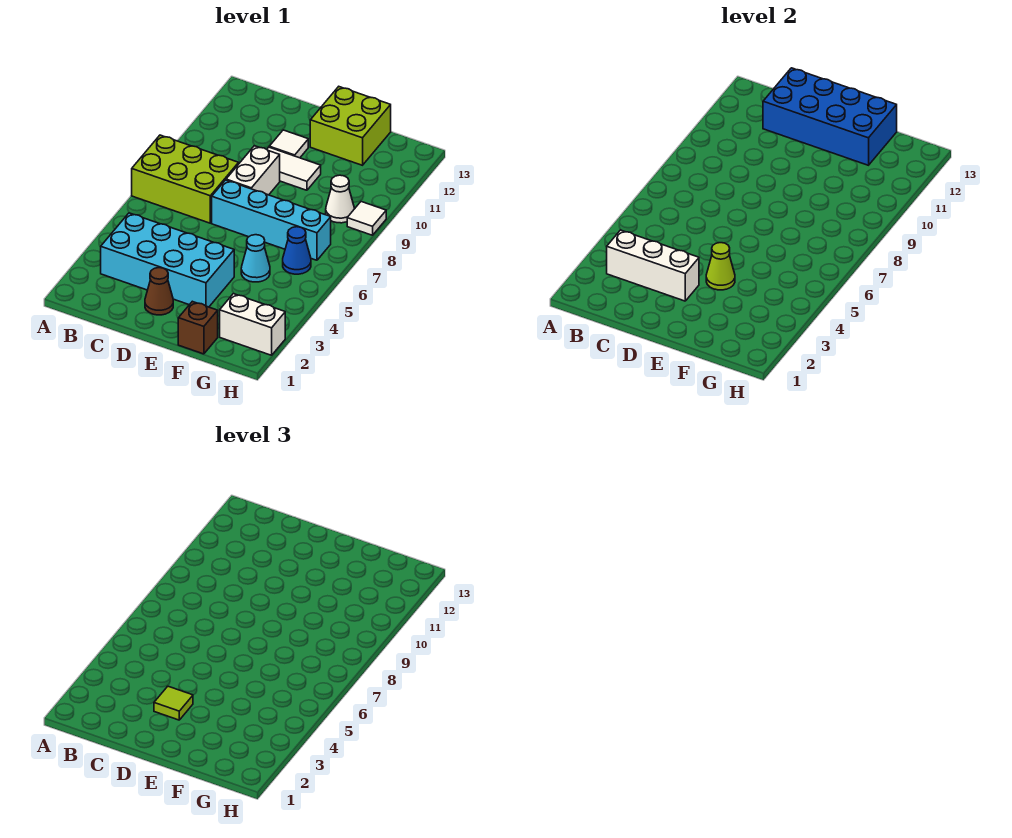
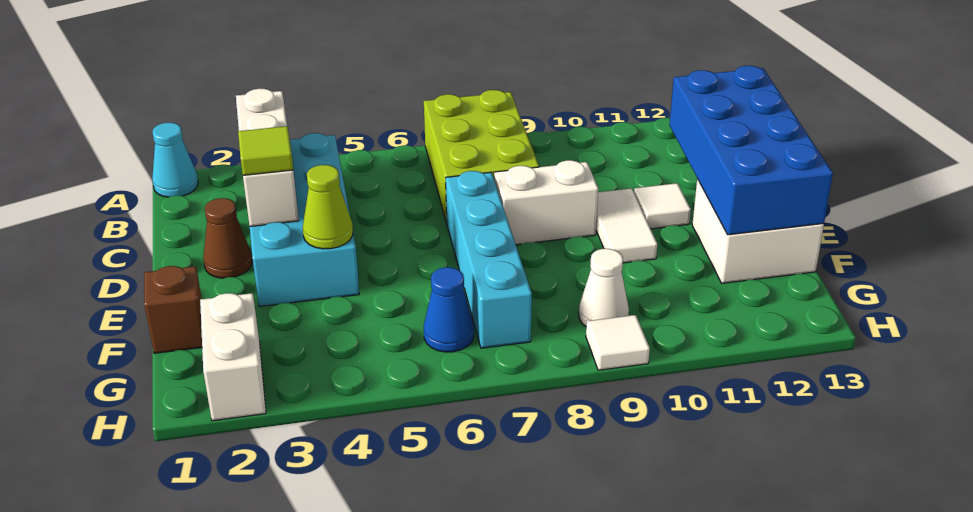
lime brick E12:F13 level 1 -> white brick E12:F13 level 1
cyan cone F5 level 1 -> cyan cone A1 level 1

